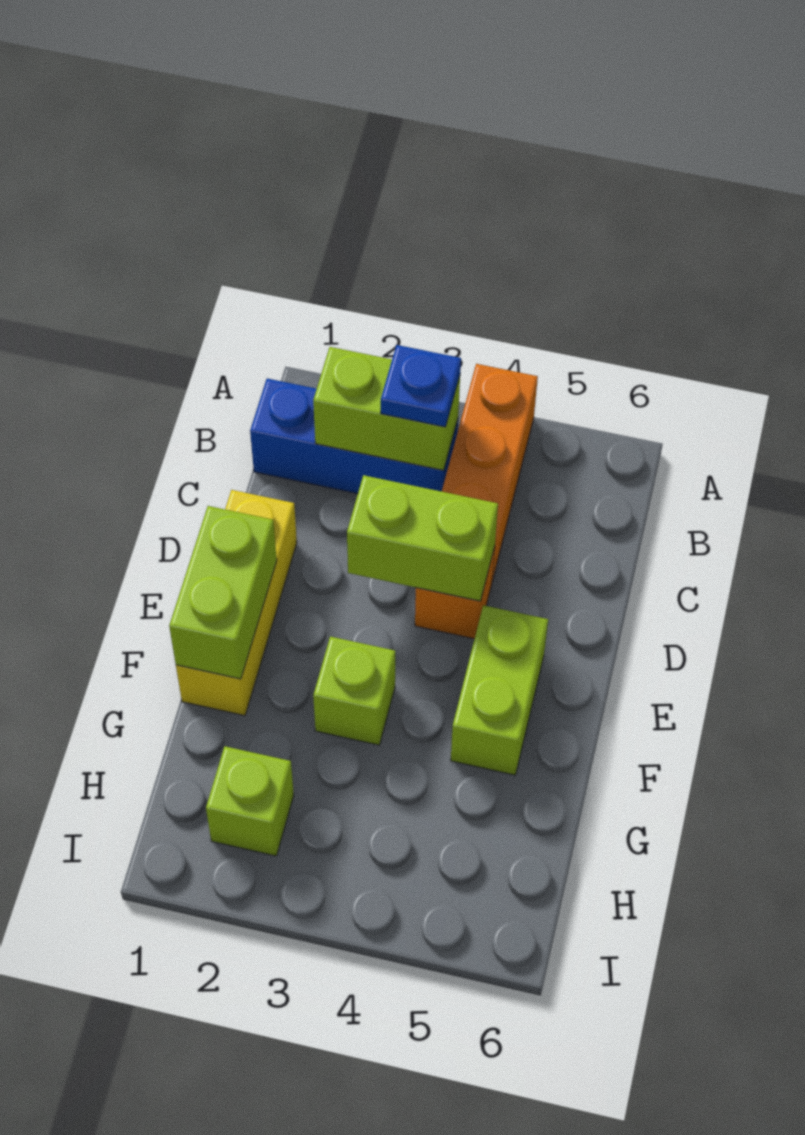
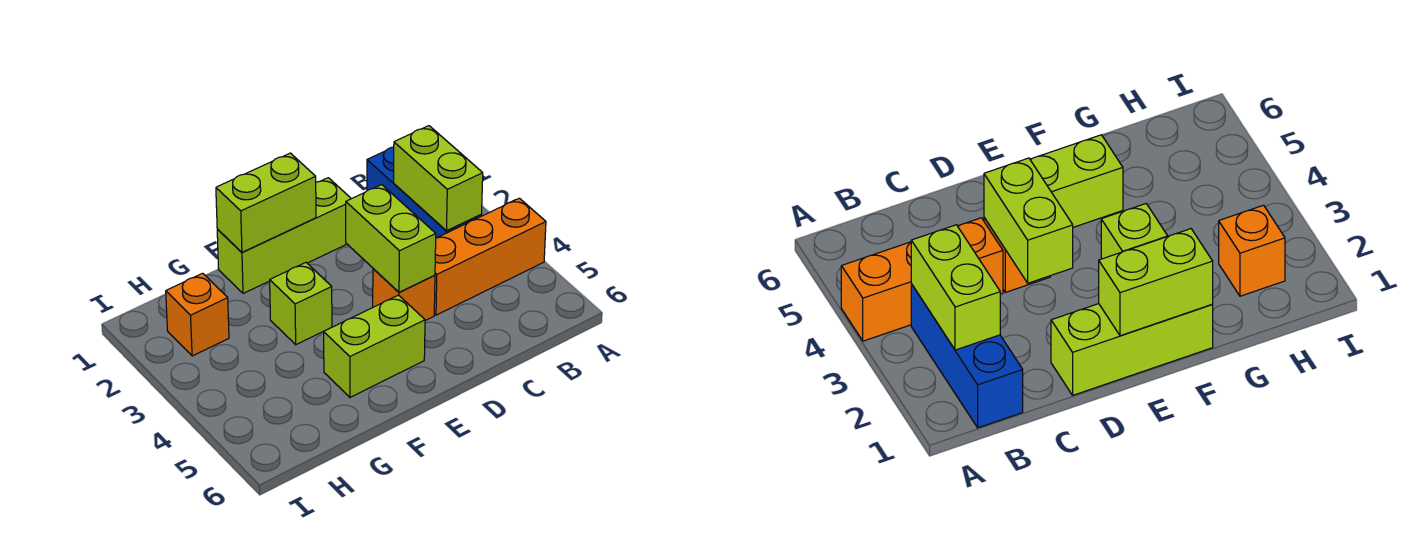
blue plate B3 level 3 -> none
yellow brick D1:F1 level 1 -> lime brick D1:F1 level 1
lime brick H2 level 1 -> orange brick H2 level 1

